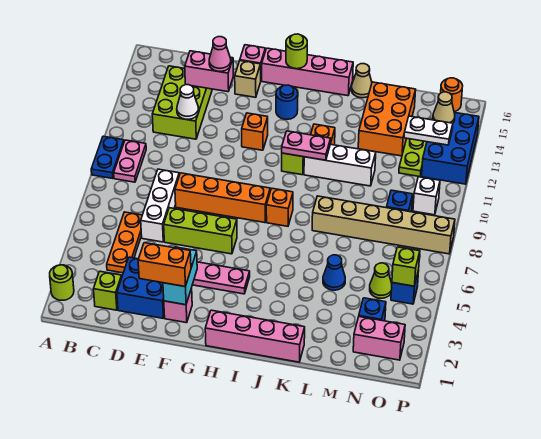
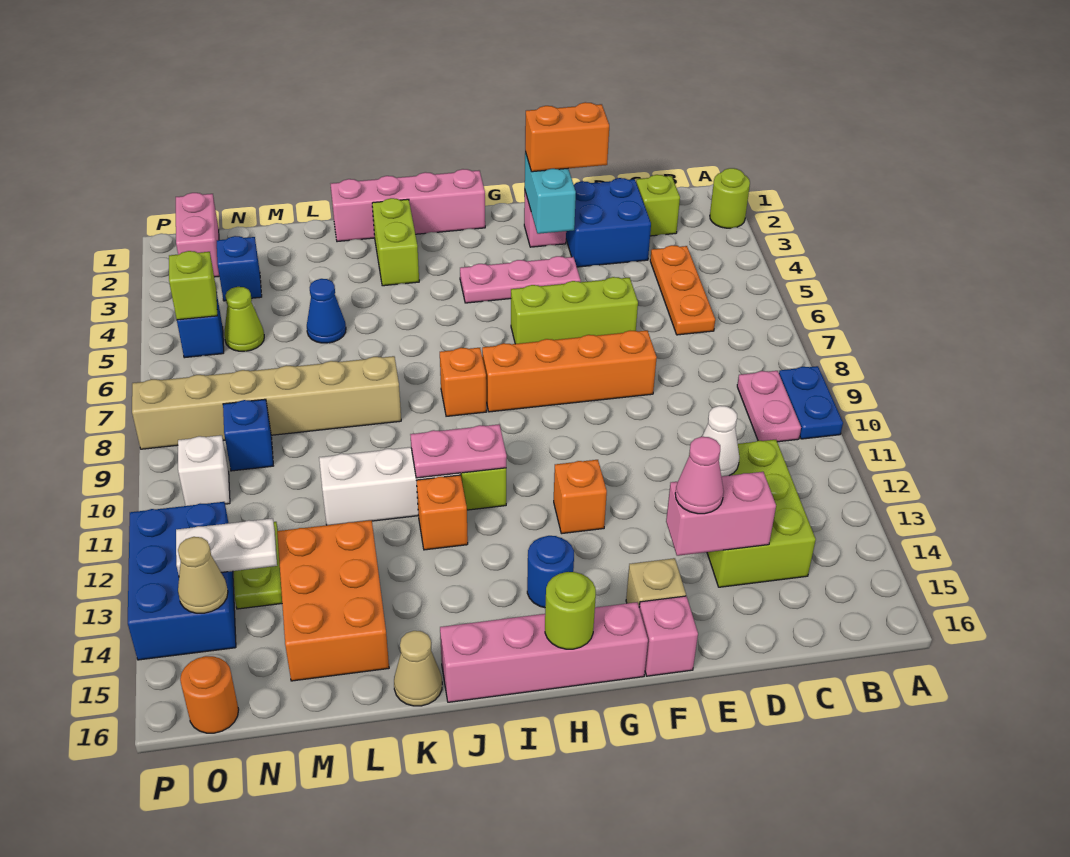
white brick D6:D8 level 1 -> none
none -> lime brick J2:J3 level 1
pink brick N2:O2 level 1 -> pink brick O1:O2 level 1

